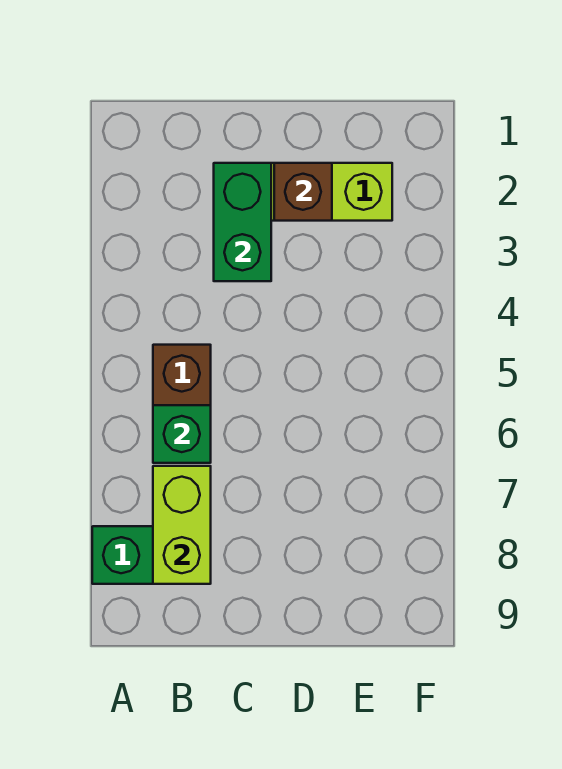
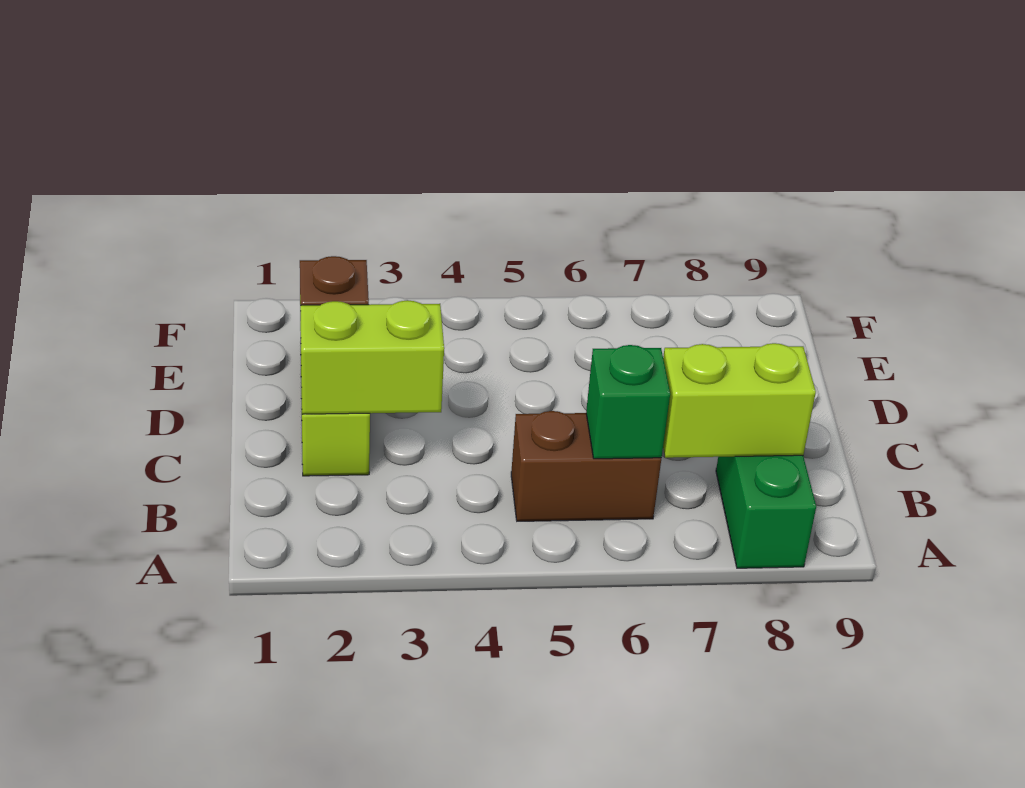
green brick C2:C3 level 2 -> lime brick C2:C3 level 2

